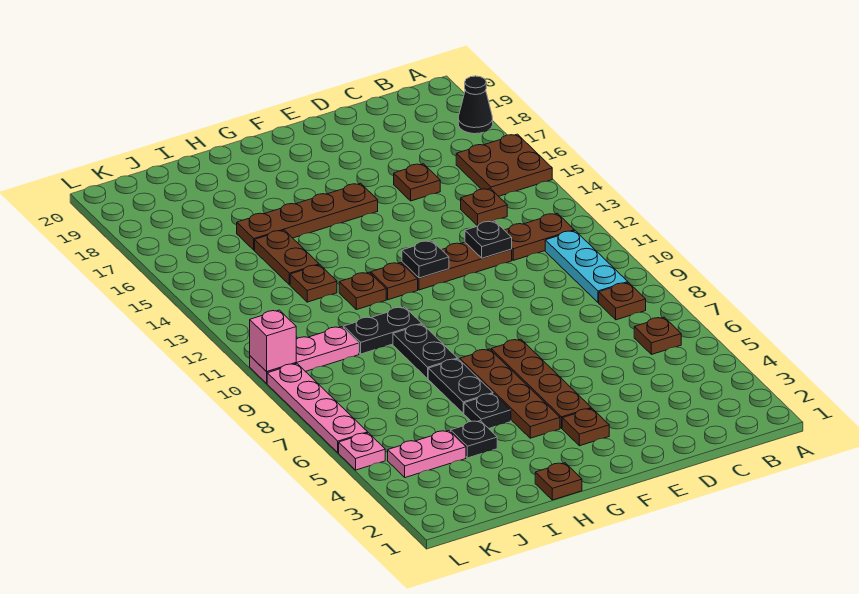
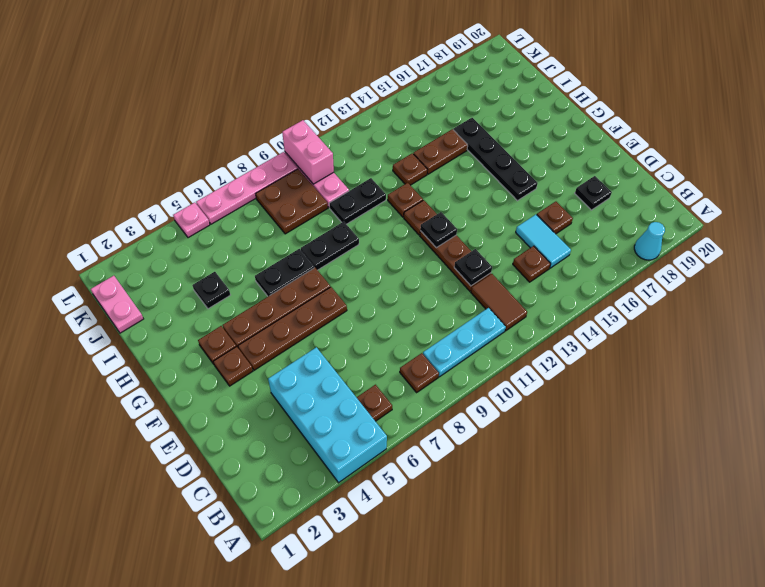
none -> cyan brick A4:D5 level 1
brown plate A15:B16 level 1 -> brown plate J8:K9 level 1
black cone A18 level 1 -> cyan cone A18 level 1
brown plate B12:C12 level 1 -> brown tile B12:C12 level 1
none -> cyan tile C15:D15 level 1
brown plate F16:I16 level 1 -> black plate F16:I16 level 1
brown plate H1 level 1 -> brown plate G3 level 1
black plate H5 level 1 -> black plate D18 level 1
black plate H10:I10 level 1 -> black plate I10:I11 level 1
pink plate J4:K4 level 1 -> pink plate J1:K1 level 1
pink brick L10 level 2 -> pink brick K10:L10 level 2

